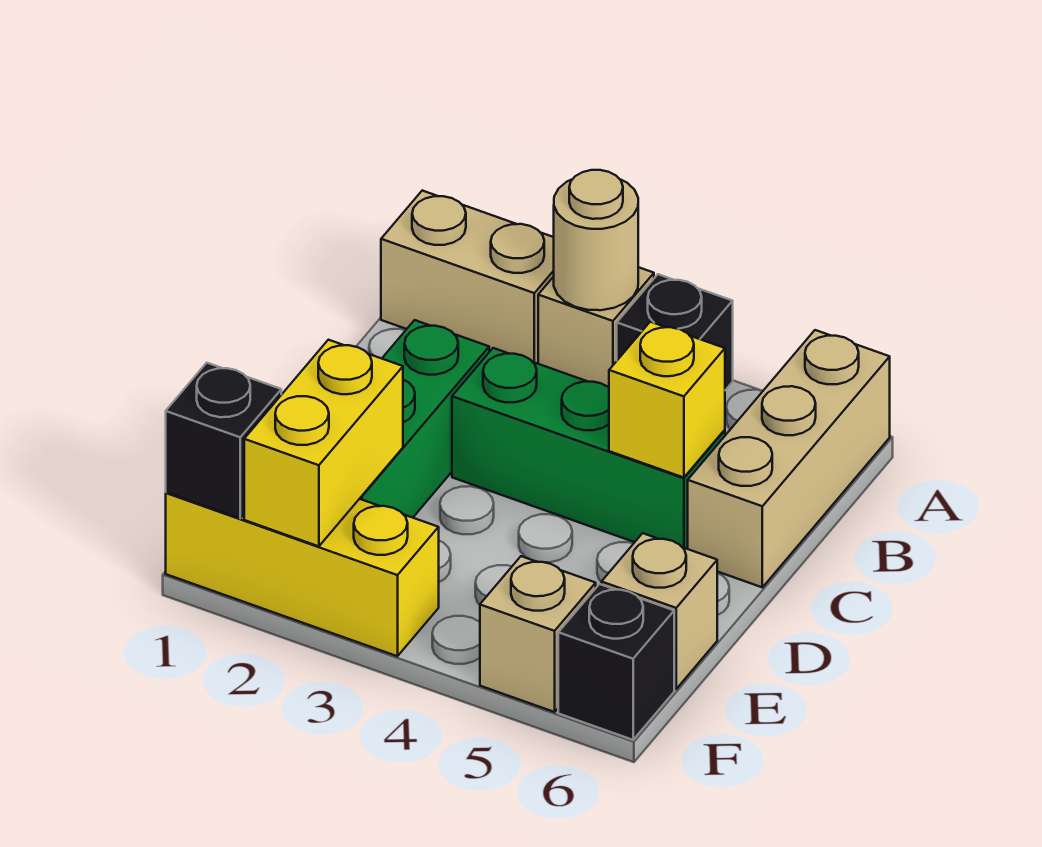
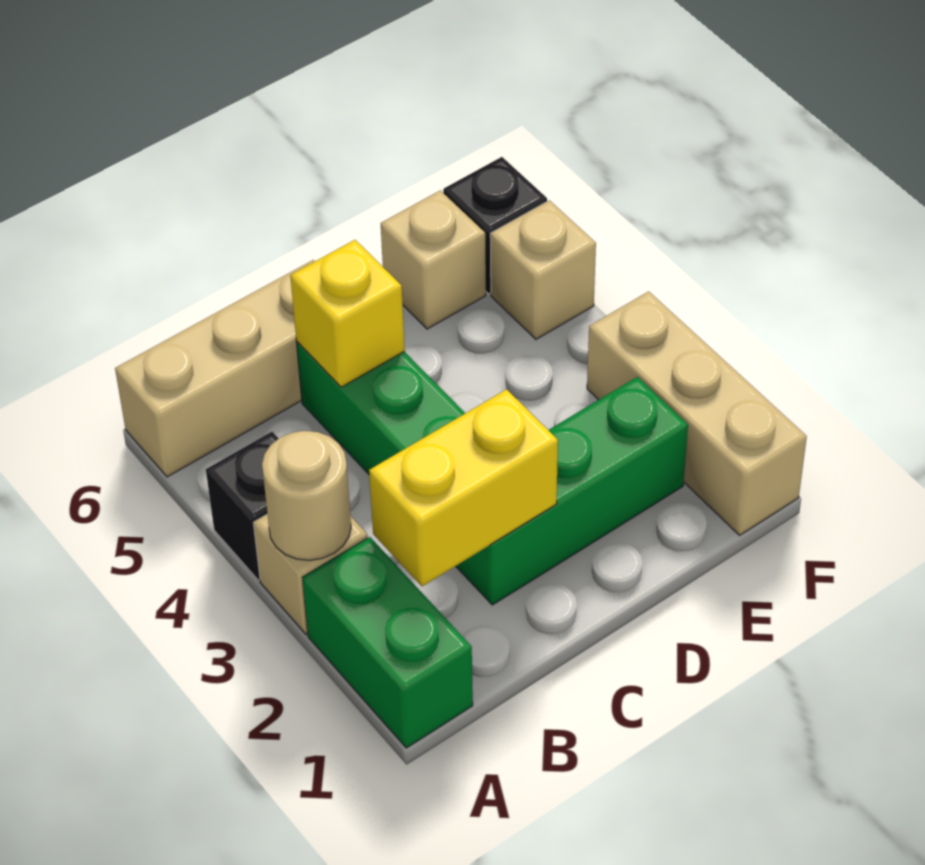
tan brick A1:A2 level 1 -> green brick A1:A2 level 1
yellow brick E2:F2 level 2 -> yellow brick B2:C2 level 2
yellow brick F1:F3 level 1 -> tan brick F1:F3 level 1
black brick F1 level 2 -> none

